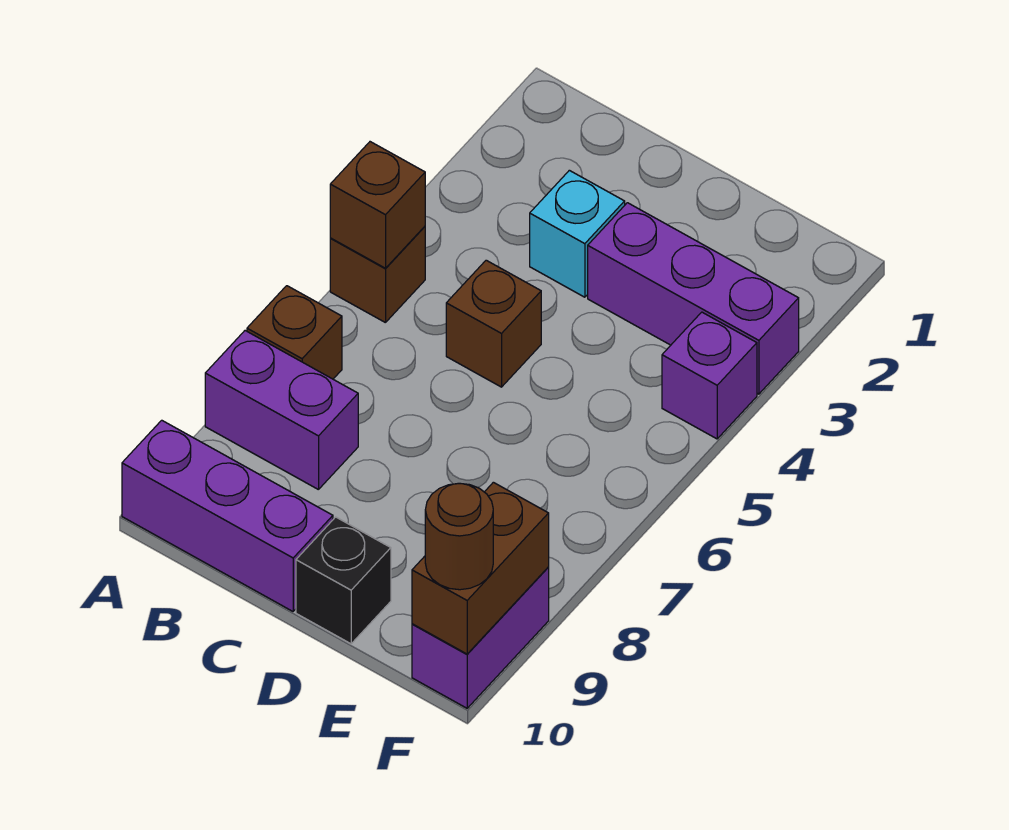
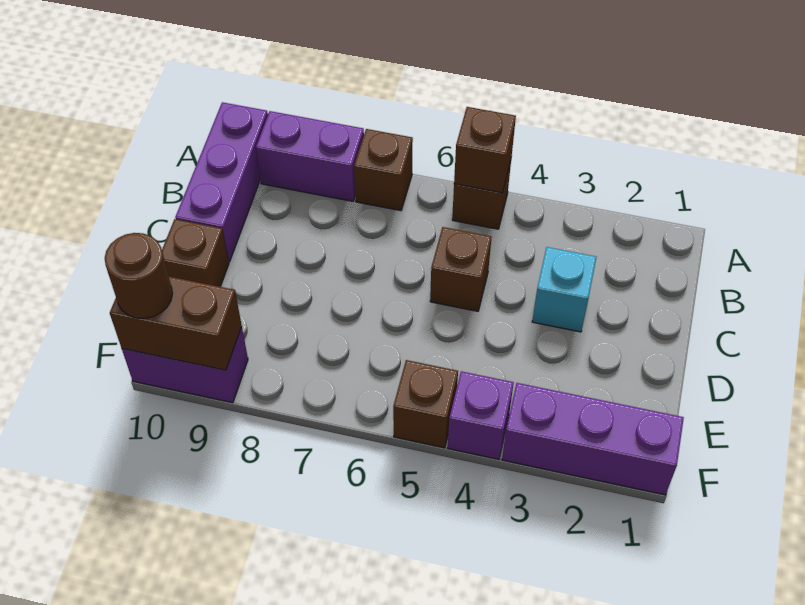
purple brick A8:B8 level 1 -> purple brick A8:A9 level 1
purple brick D3:F3 level 1 -> purple brick F1:F3 level 1
black brick D10 level 1 -> brown brick D10 level 1
none -> brown brick F5 level 1

